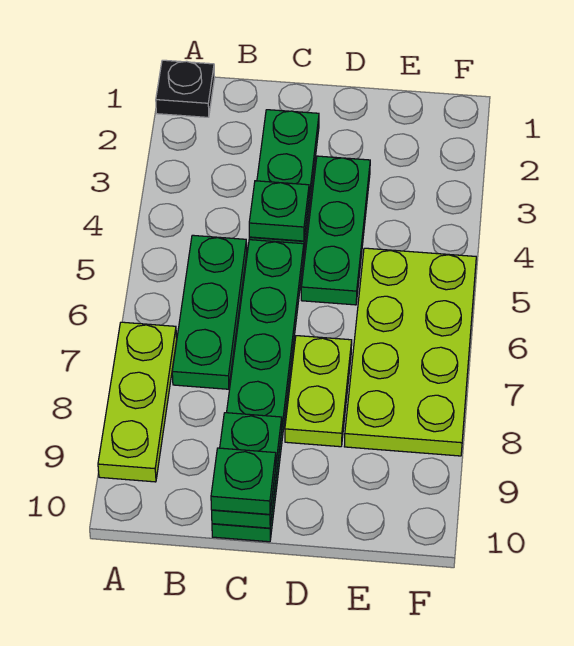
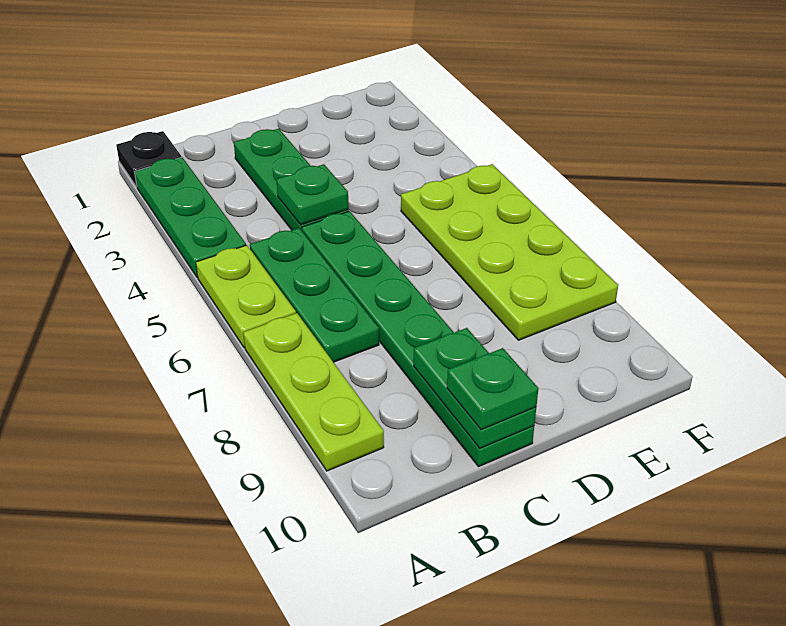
green plate D3:D5 level 1 -> green plate A2:A4 level 1
lime plate D7:D8 level 1 -> lime plate A5:A6 level 1

